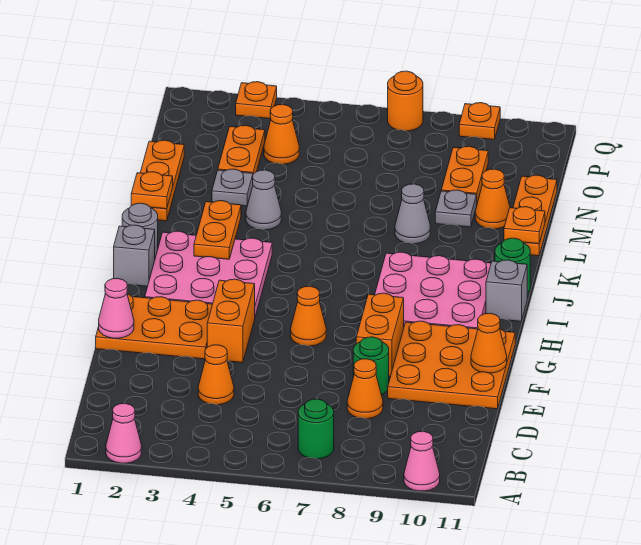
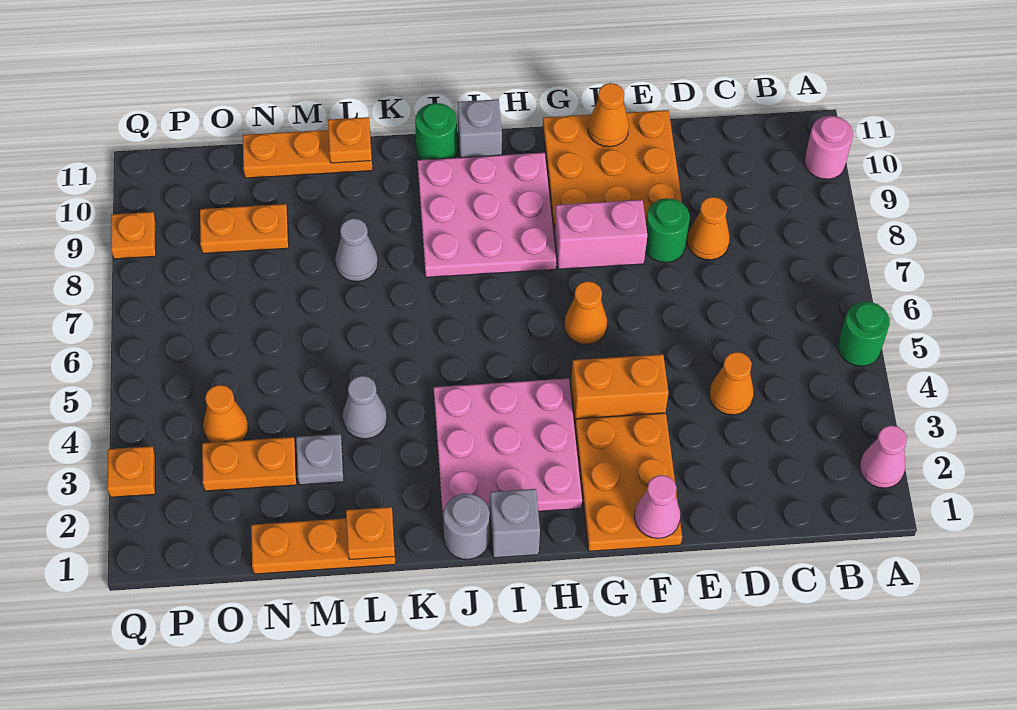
pink cone A10 level 1 -> pink round brick A10 level 1
green round brick B7 level 1 -> green round brick A5 level 1
orange brick F8:G8 level 1 -> pink brick F8:G8 level 1
orange plate J3:K3 level 2 -> none
grey plate M9 level 1 -> none
orange cone M10 level 1 -> none
orange round brick Q7 level 1 -> none

